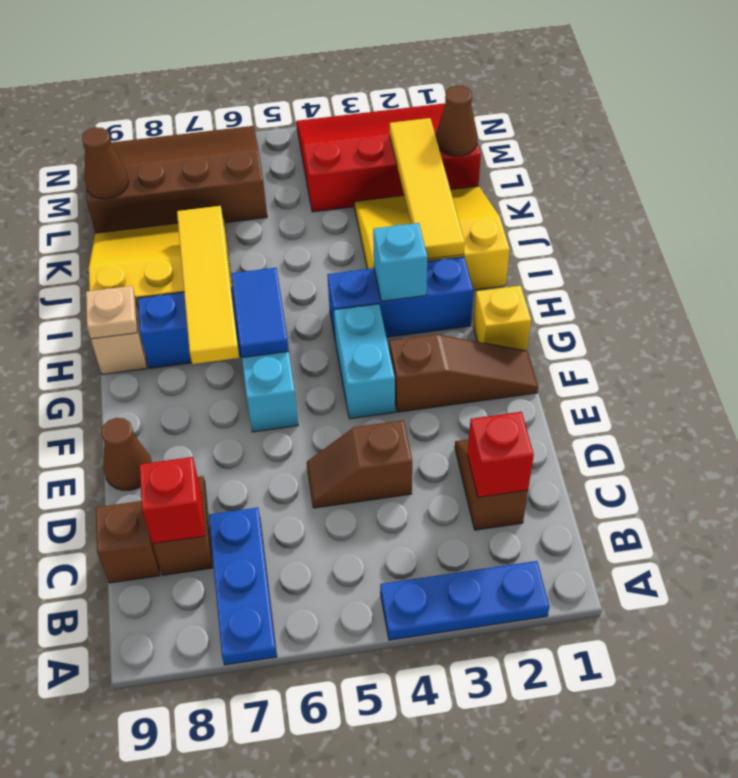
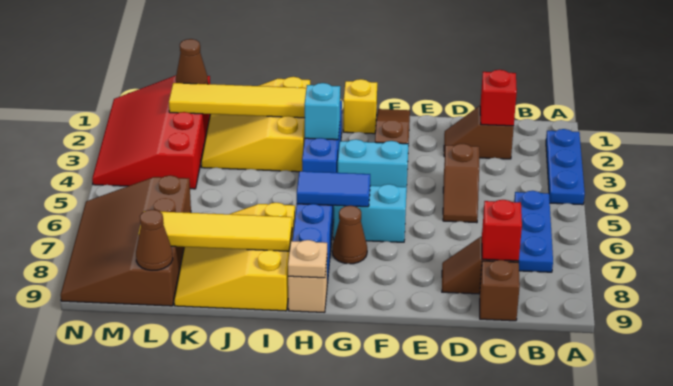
blue plate A7:C7 level 1 -> blue plate B5:B7 level 1
brown cone E9 level 1 -> brown cone G7 level 1
yellow tile G7:J7 level 2 -> yellow tile I8:L8 level 2

